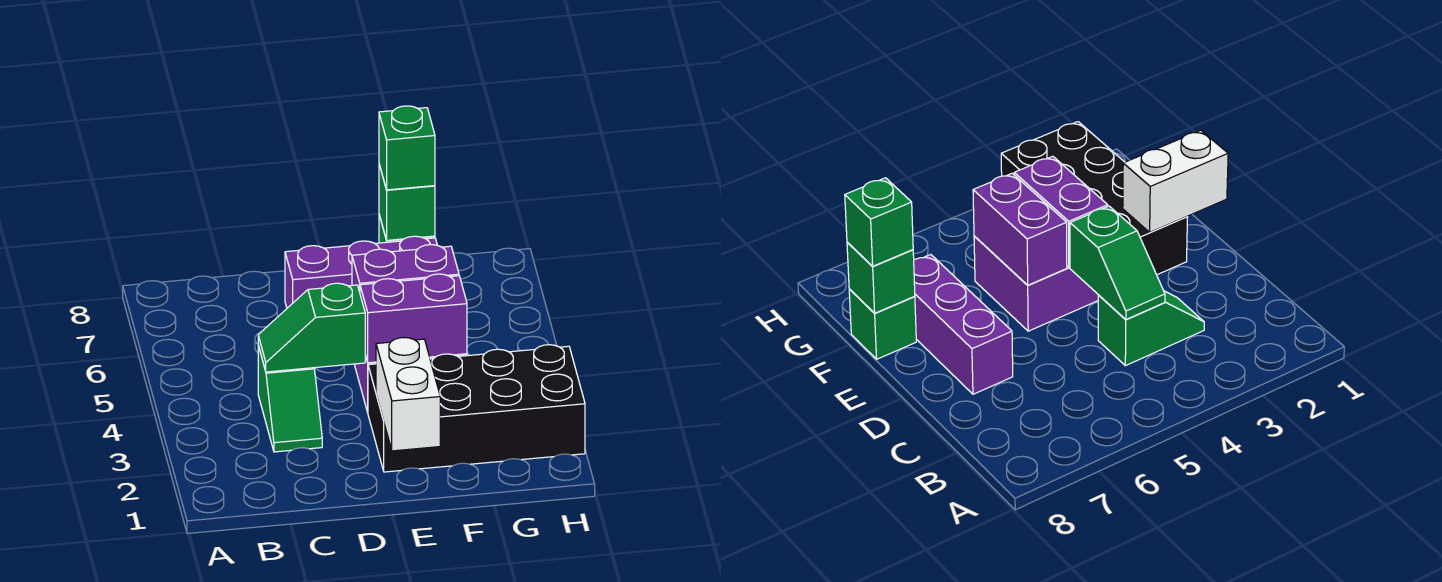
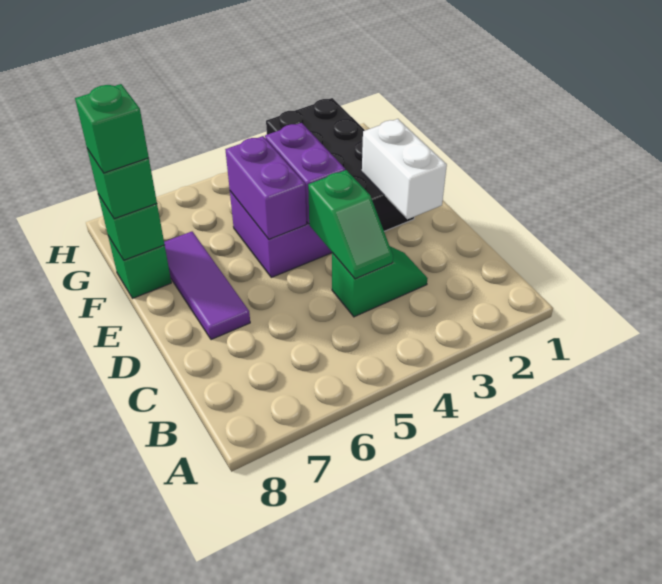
purple brick D7:F7 level 1 -> purple tile D7:F7 level 1
white brick E1:E2 level 2 -> white brick D2:E2 level 2
none -> green brick F8 level 4

